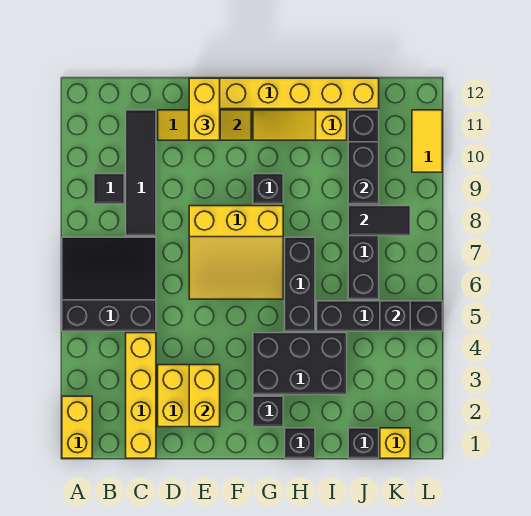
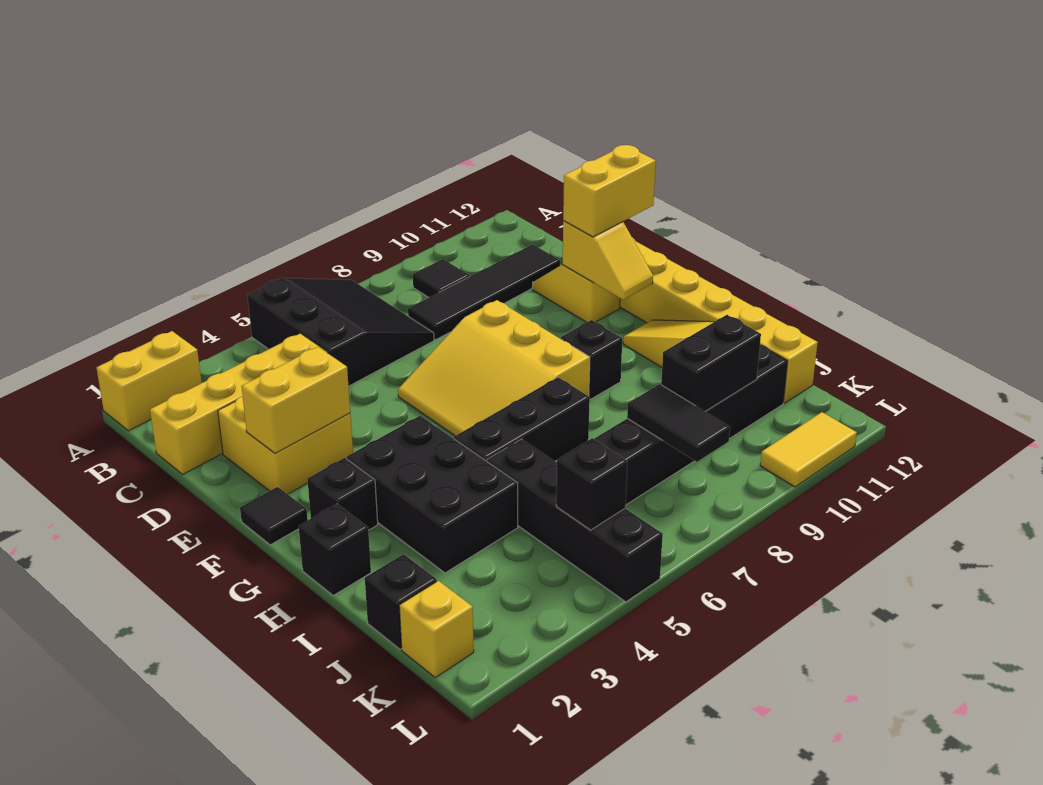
none -> black tile F1 level 1

